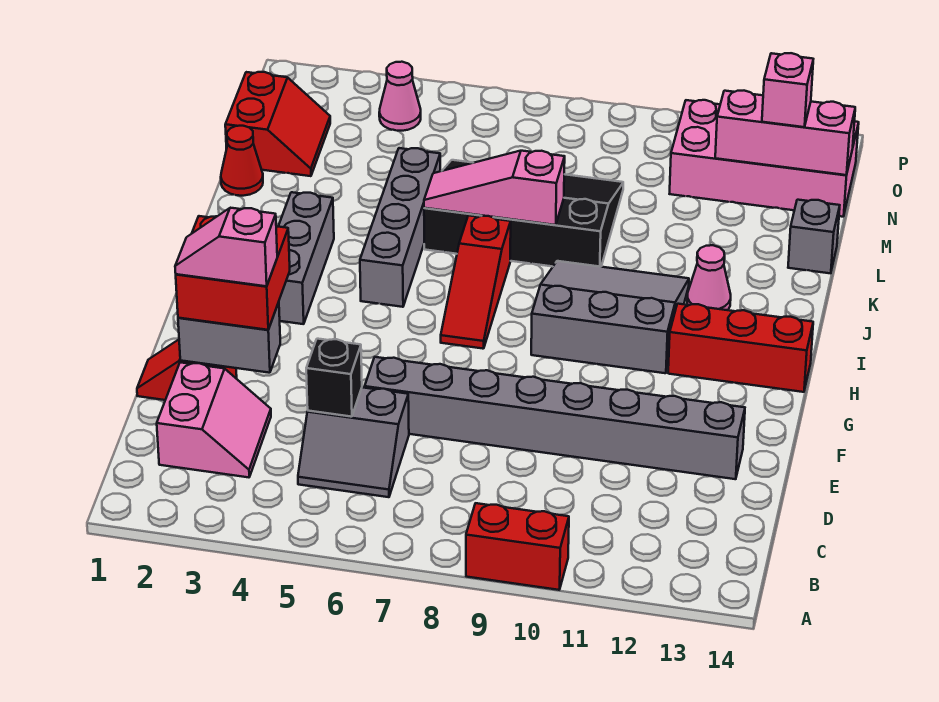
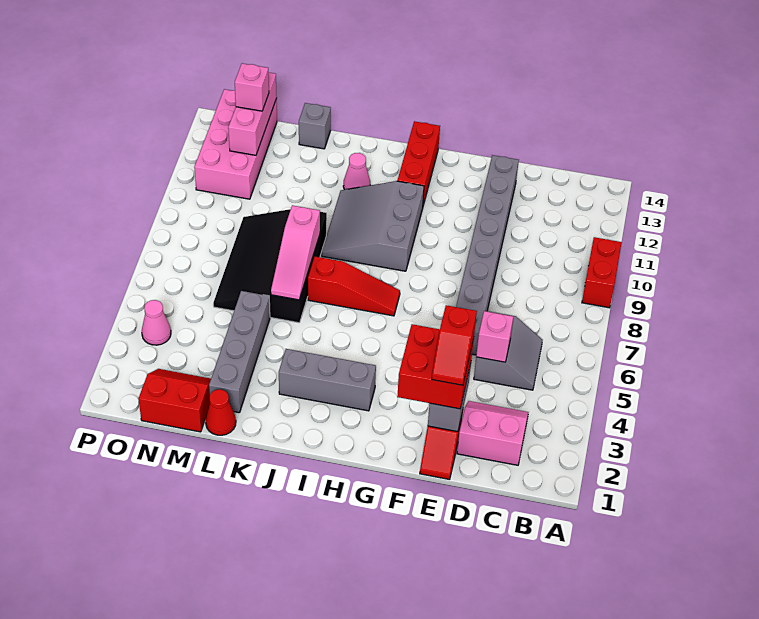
black brick D5 level 2 -> pink brick D5 level 2
pink slope E2:E3 level 4 top 3 -> red slope E2:E3 level 4 top 3
grey brick I5:L5 level 1 -> grey brick L2:L5 level 1

